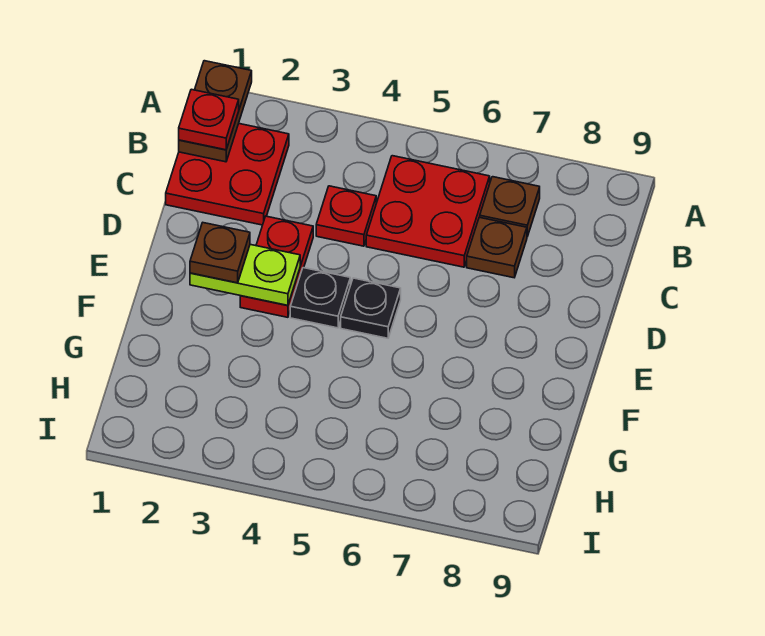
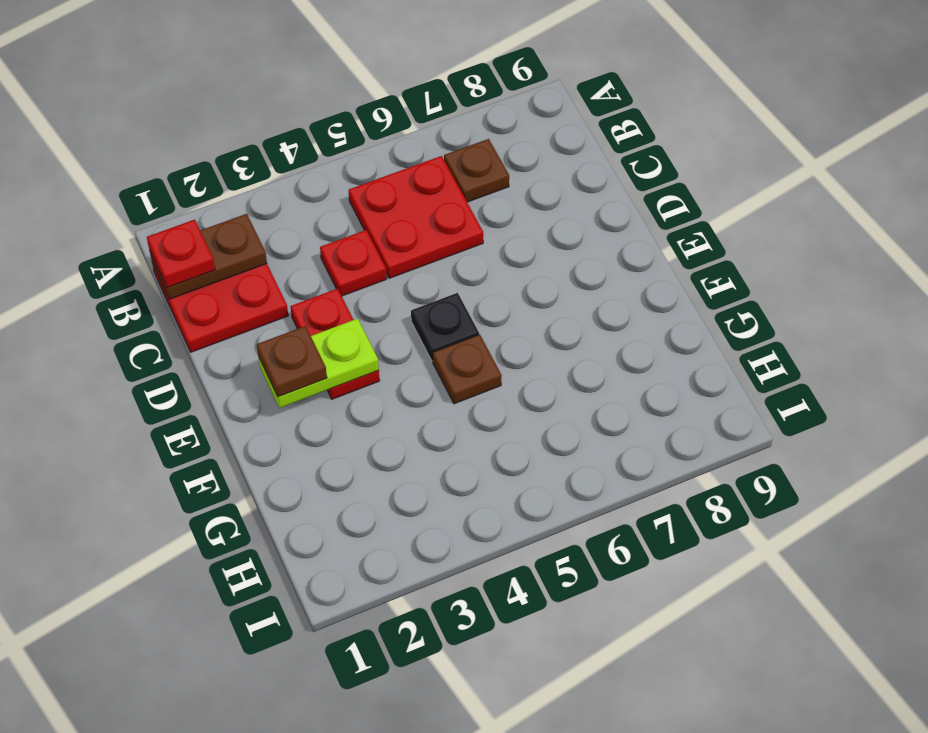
brown plate A1:B1 level 2 -> brown plate B1:B2 level 2
brown plate C7 level 1 -> brown plate F5 level 1
black plate E4 level 1 -> none

